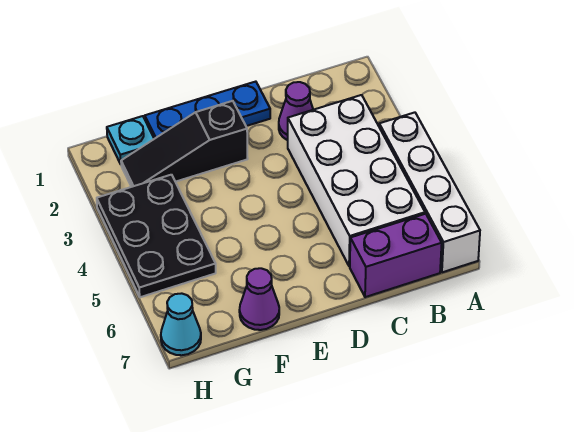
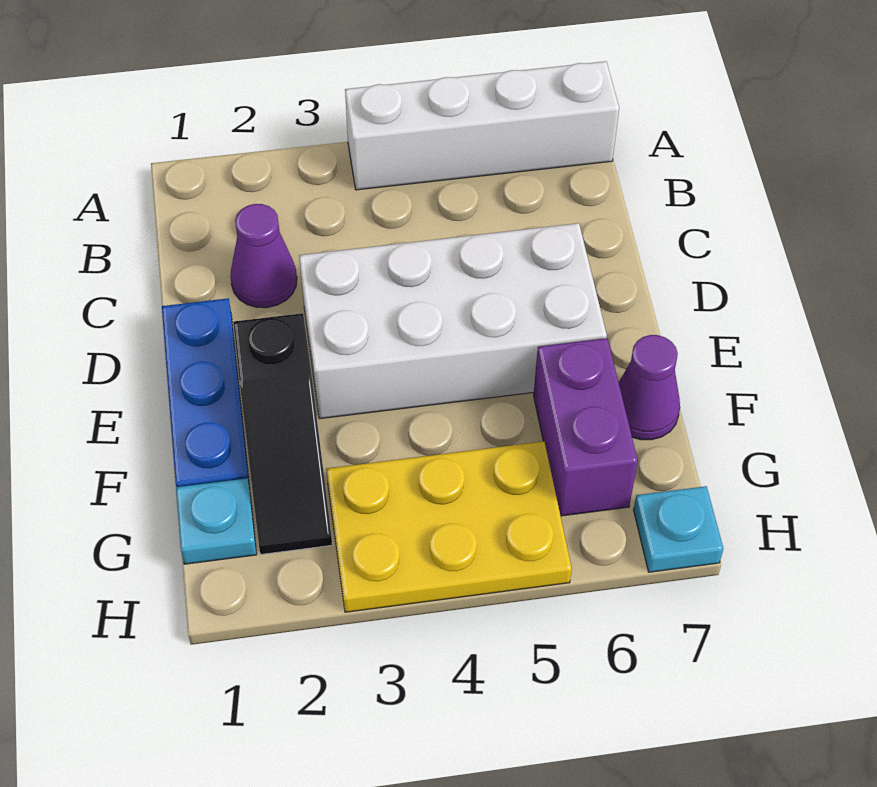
white brick B3:C6 level 1 -> white brick D3:E6 level 1
purple brick B7:C7 level 1 -> purple brick F6:G6 level 1
black plate G3:H5 level 1 -> yellow plate G3:H5 level 1
cyan cone H7 level 1 -> cyan plate H7 level 1

